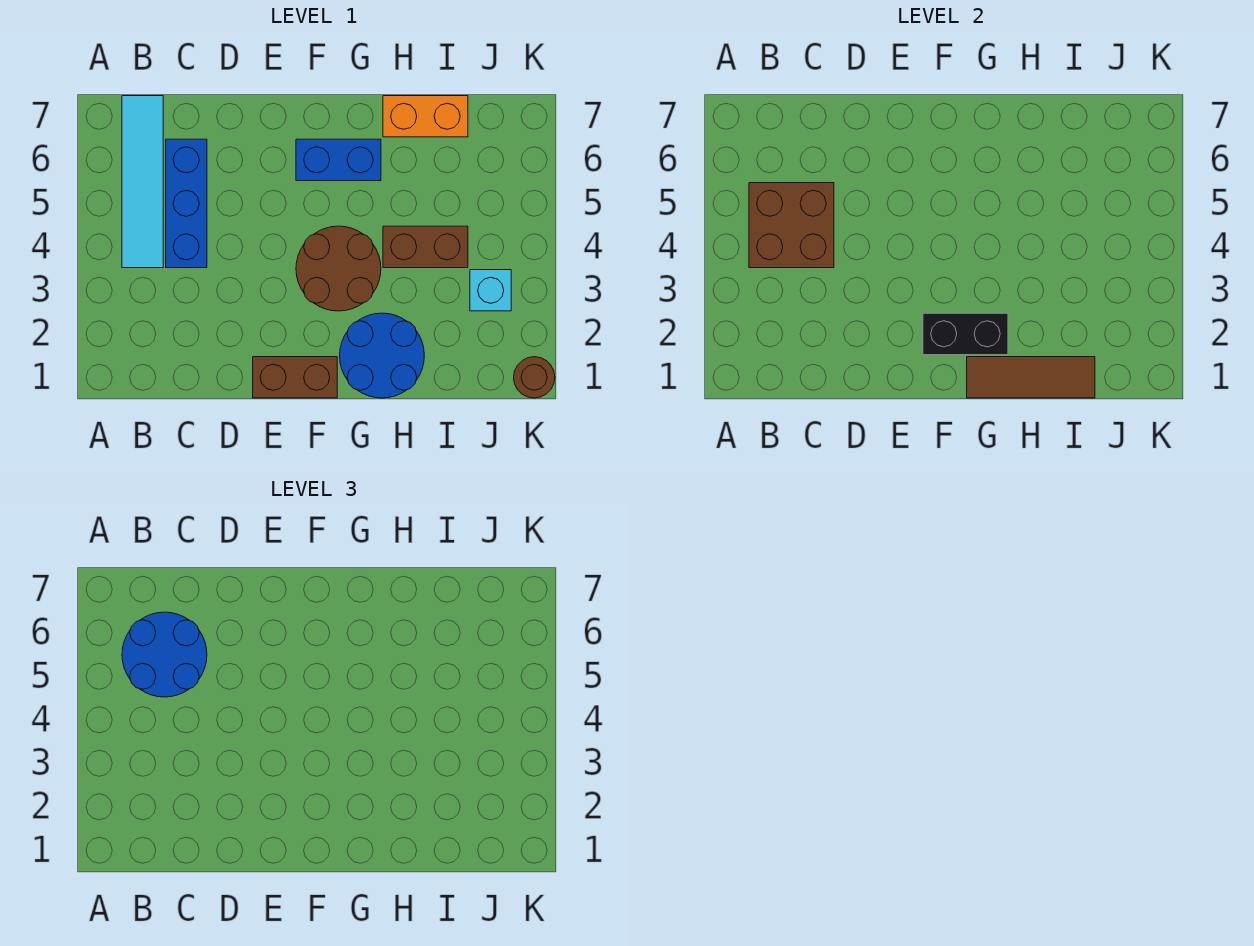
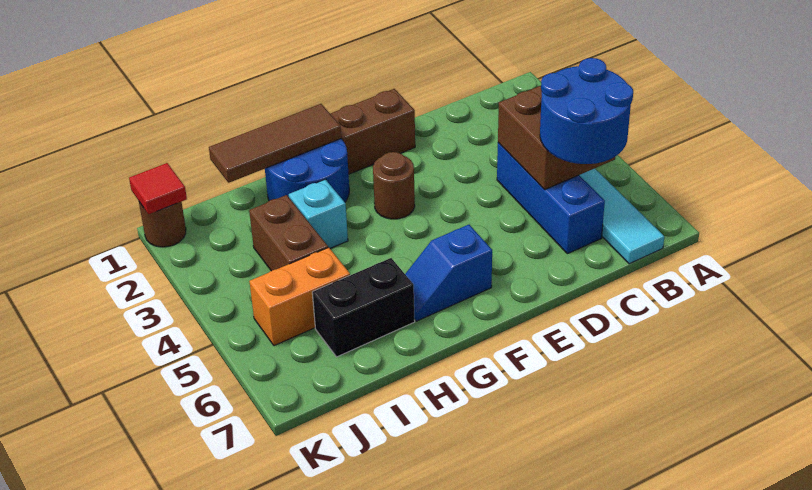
black brick F2:G2 level 2 -> black brick H6:I6 level 1
brown round brick F3:G4 level 1 -> brown round brick F3 level 1
blue brick F6:G6 level 1 -> blue slope F6:G6 level 1 top F
brown brick H4:I4 level 1 -> brown brick I3:I4 level 1
orange brick H7:I7 level 1 -> orange brick I5:J5 level 1
cyan brick J3 level 1 -> cyan brick H3 level 1
none -> red tile K1 level 2

